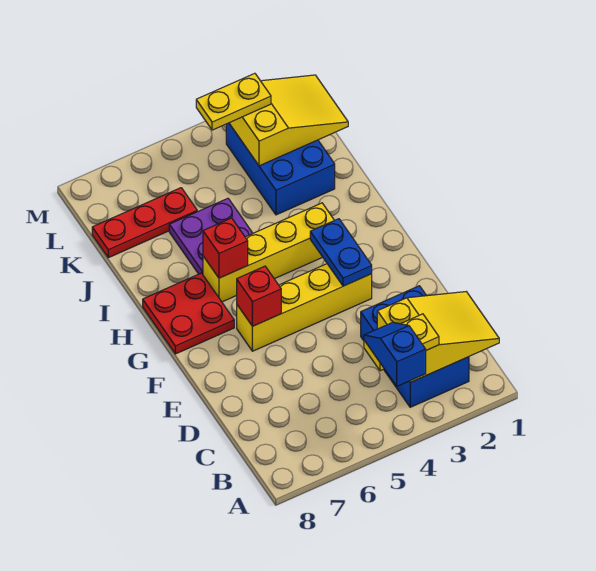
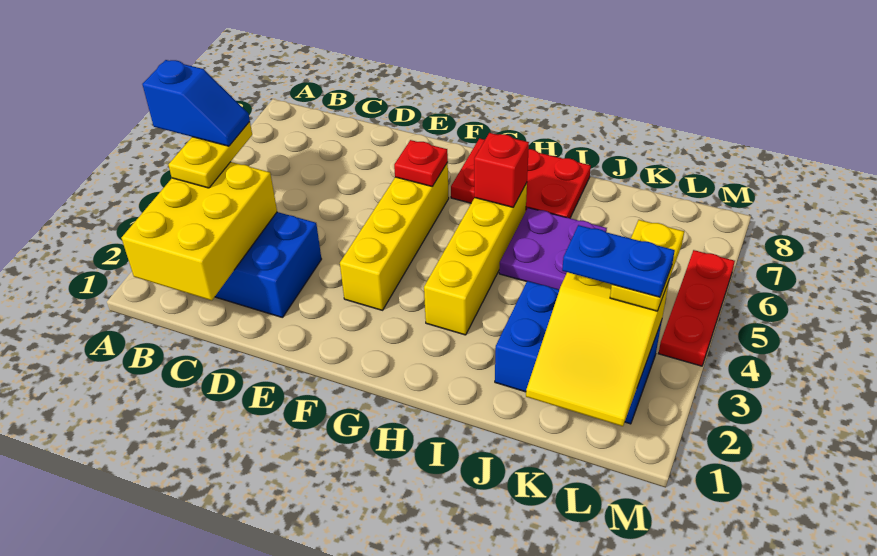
yellow slope B1:C3 level 2 top 3 -> yellow brick B1:C3 level 2
blue plate F3:G3 level 2 -> blue plate K3:L3 level 4
red brick F6 level 2 -> red plate F6 level 2
red plate G7:H8 level 1 -> red plate G7:I8 level 1
red plate K6:K8 level 1 -> red plate M4:M6 level 1

